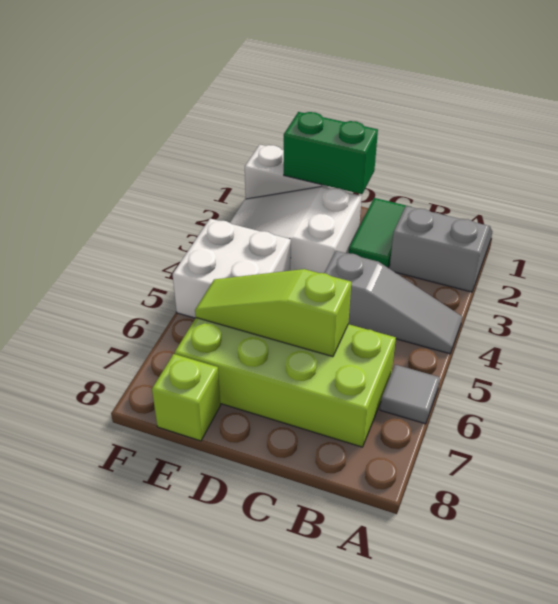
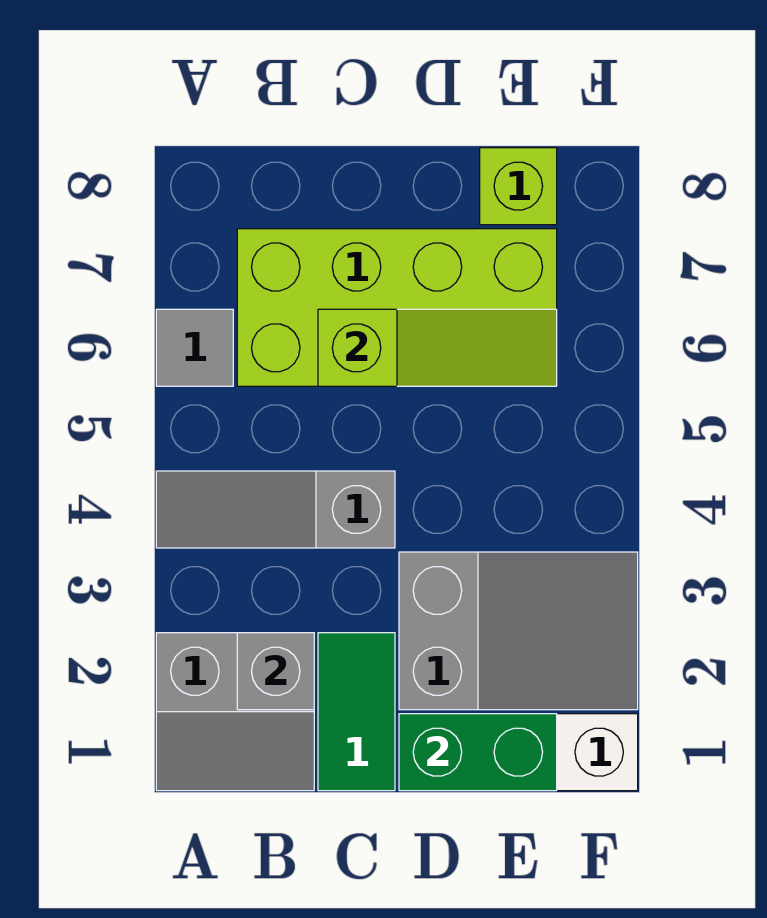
none -> grey brick B2 level 2
white slope D2:F3 level 1 top D -> grey slope D2:F3 level 1 top D
white brick E4:F5 level 1 -> none

